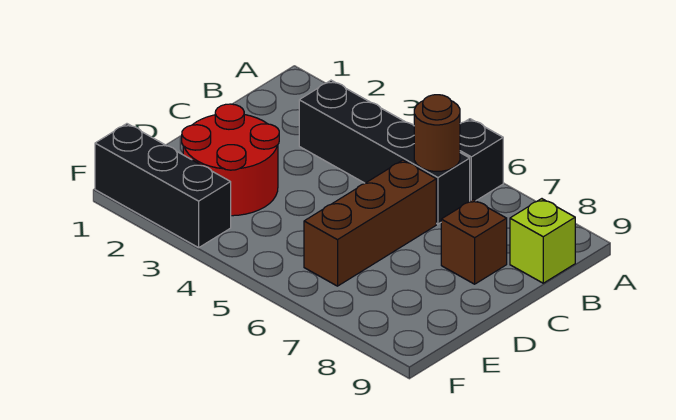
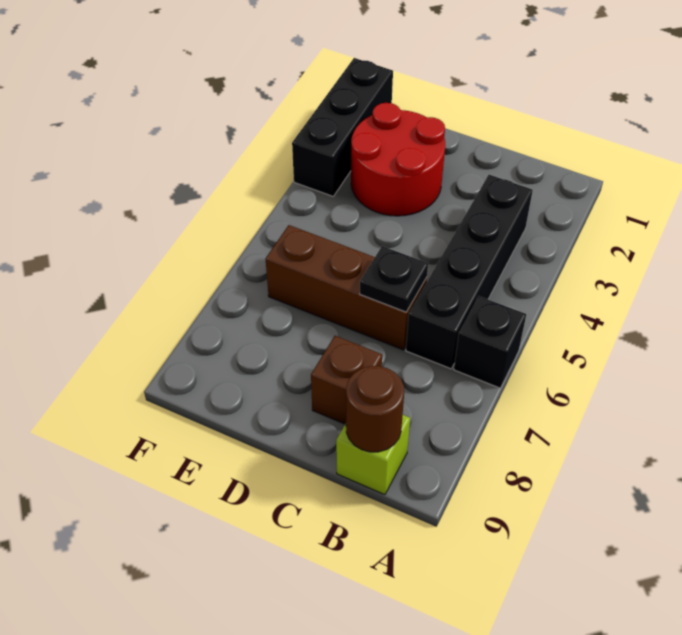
brown round brick B6 level 2 -> brown round brick B9 level 2
none -> black plate C6 level 2

